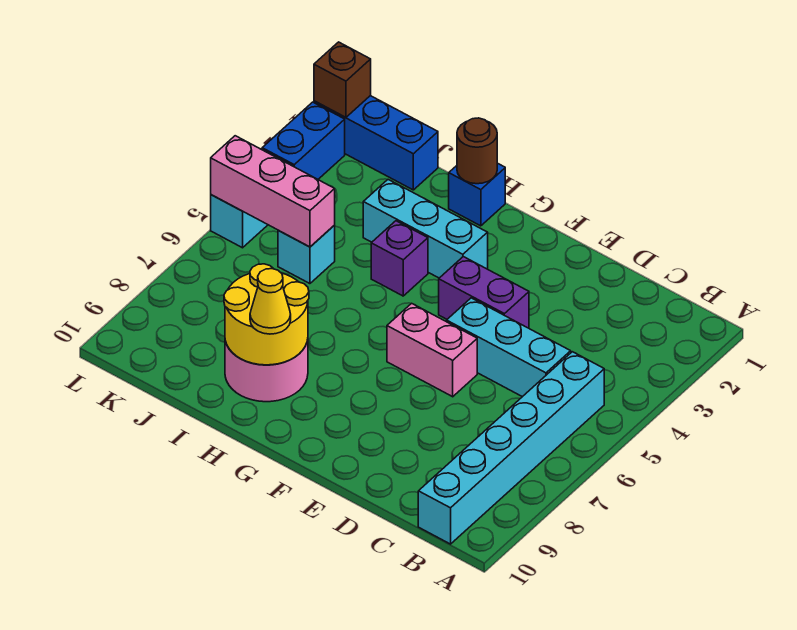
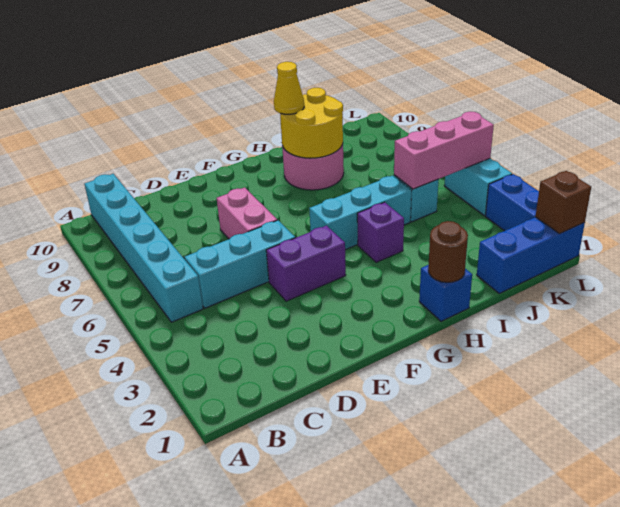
pink brick E6:F6 level 1 -> pink brick E6:E7 level 1
cyan brick G3:I3 level 1 -> cyan brick G5:I5 level 1

